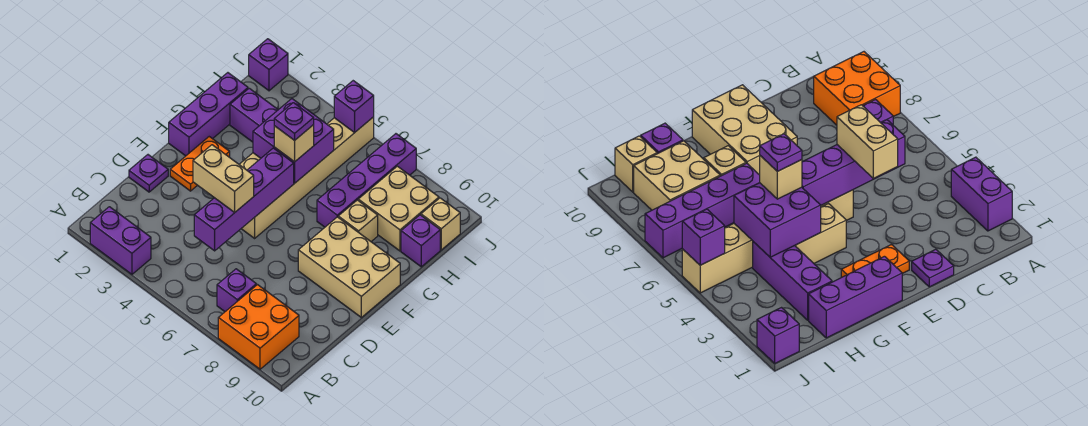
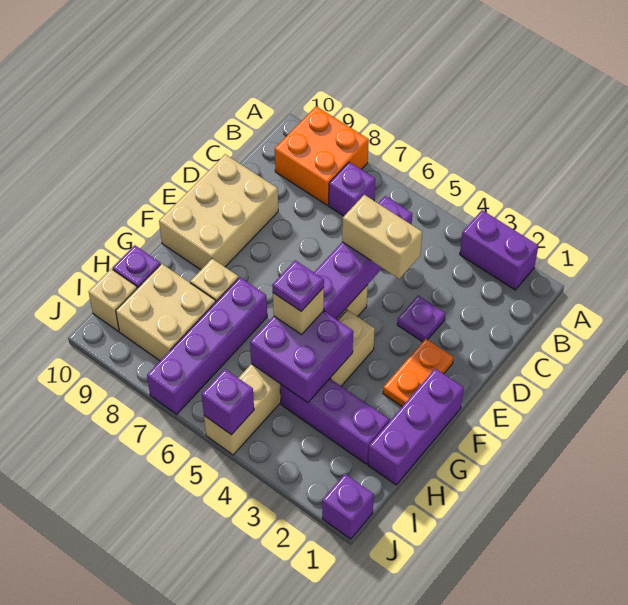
purple plate D1 level 1 -> purple plate D3 level 1
tan brick E8:F10 level 1 -> tan brick D9:F10 level 1

